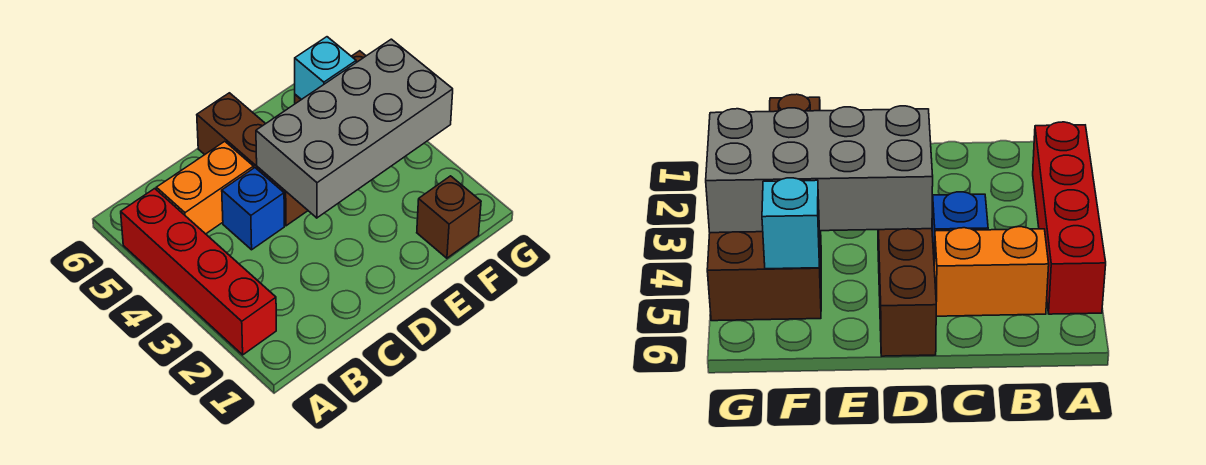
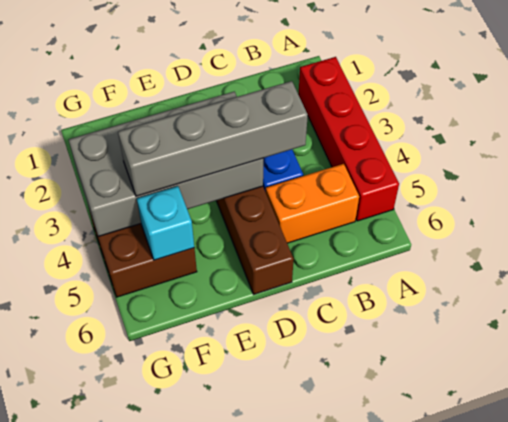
none -> grey brick C4:F4 level 3
brown brick F1 level 1 -> none

